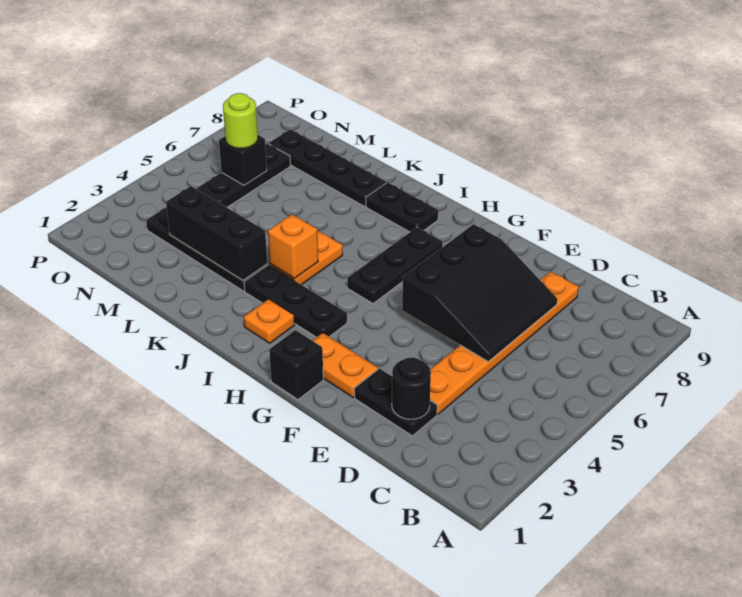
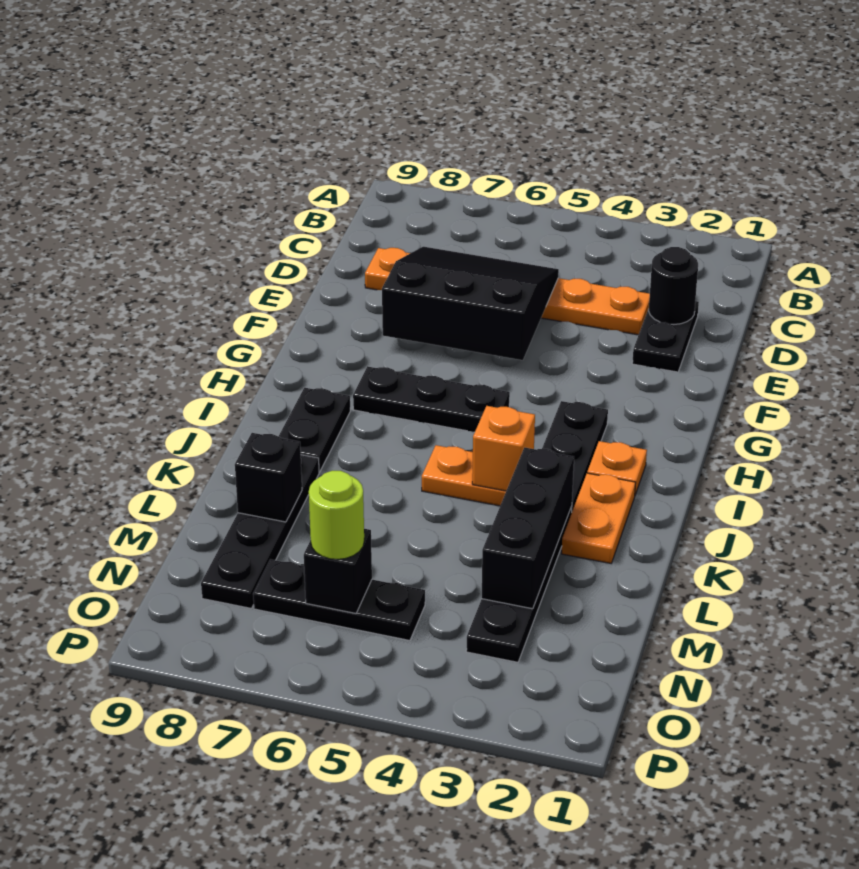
orange plate F2:G2 level 1 -> orange plate J2:K2 level 1
black brick G1 level 1 -> black brick L8 level 2

